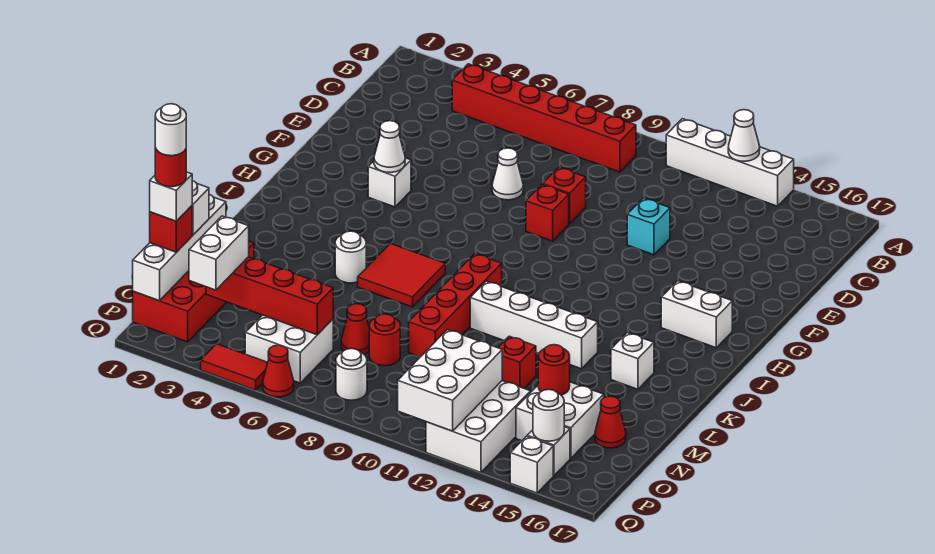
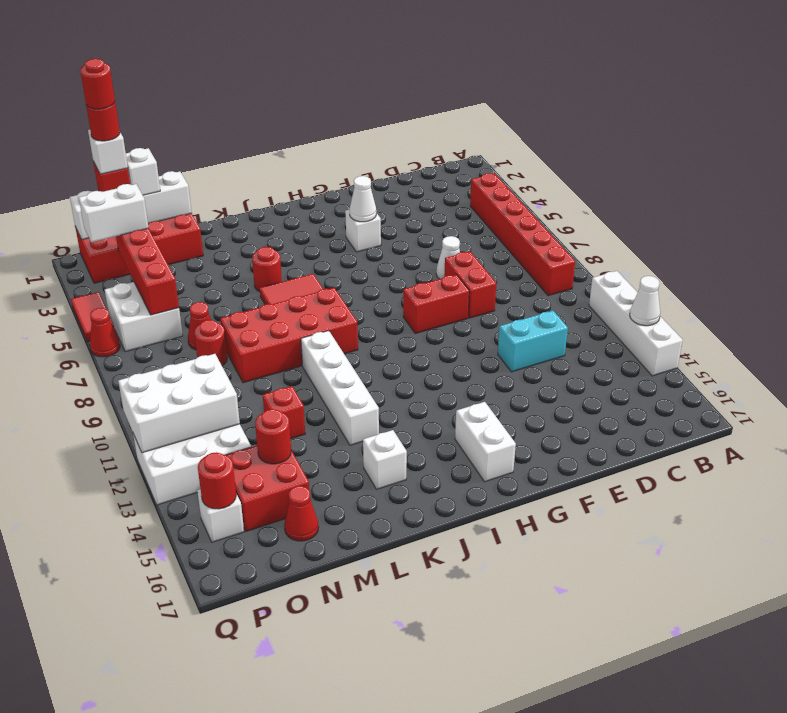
red brick E9 level 1 -> red brick E8:E9 level 1
cyan brick E12 level 1 -> cyan brick D12:E12 level 1
red brick F9 level 1 -> red brick F9:G9 level 1
red brick J9:M9 level 1 -> red brick J8:M9 level 1
white round brick K5 level 1 -> red round brick K5 level 1
white brick N14:O15 level 1 -> red brick N14:O15 level 1
white round brick O1 level 6 -> red round brick O1 level 6
white round brick P8 level 1 -> none
white round brick P15 level 2 -> red round brick P15 level 2
white brick Q15 level 1 -> none

